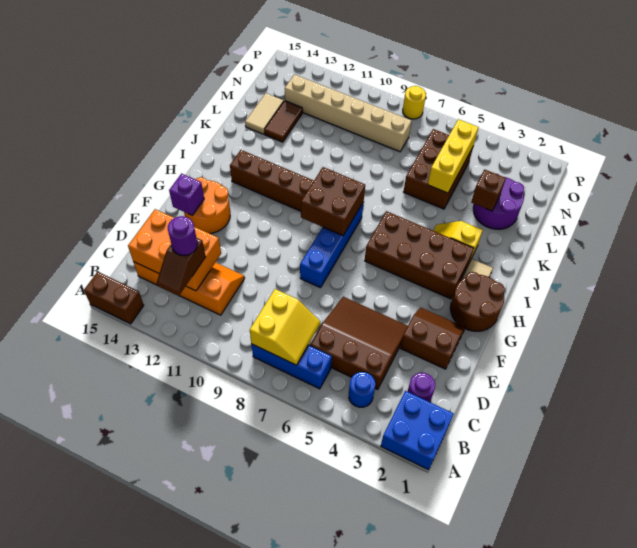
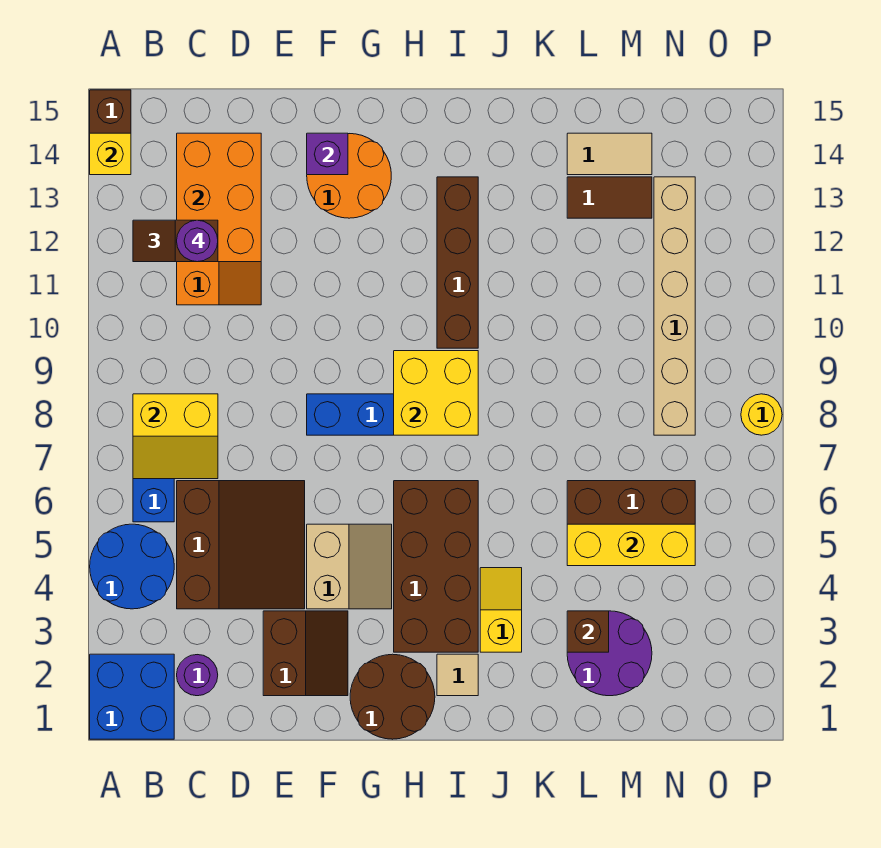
none -> yellow brick A14 level 2
blue round brick B4 level 1 -> blue round brick A4:B5 level 1
none -> tan slope F4:G5 level 1 top F
brown brick H8:I9 level 2 -> yellow brick H8:I9 level 2

